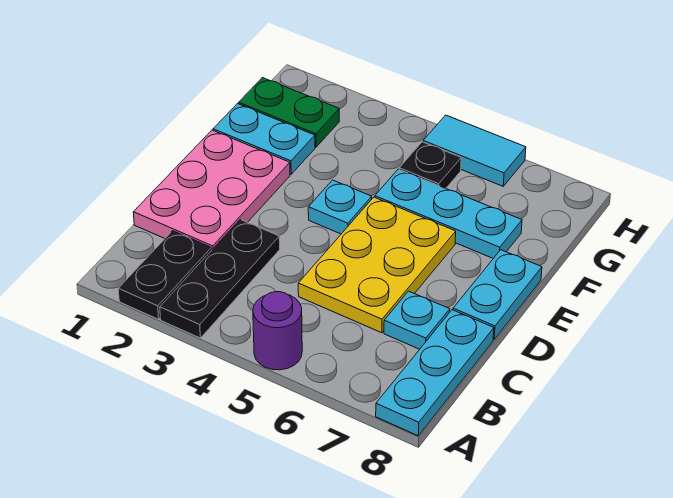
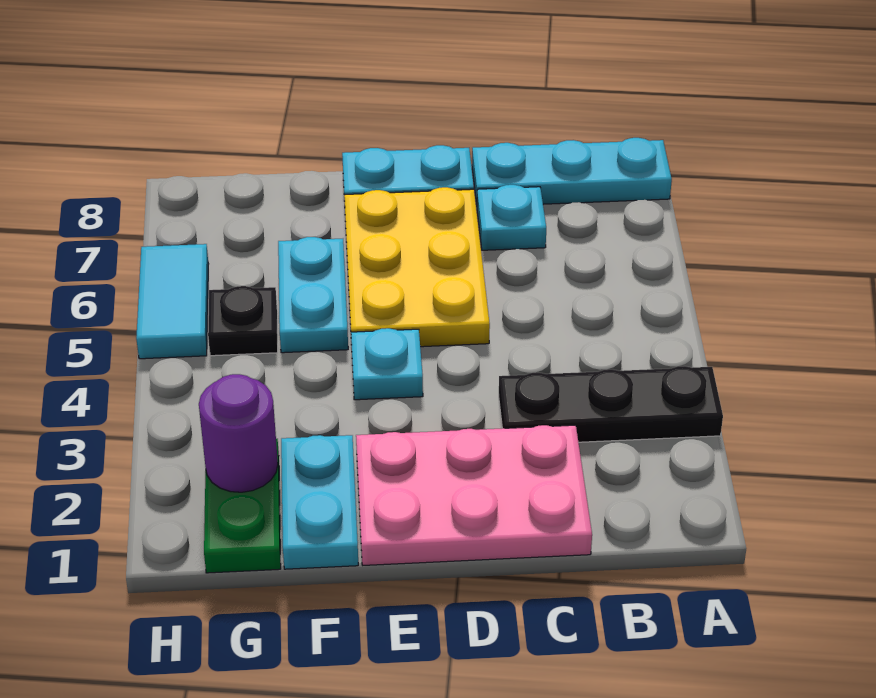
black plate A2:B2 level 1 -> none
purple round brick A5 level 1 -> purple round brick G2 level 2
yellow plate C5:E6 level 1 -> yellow plate D5:E7 level 1
cyan plate F5:F7 level 1 -> cyan plate F5:F6 level 1

